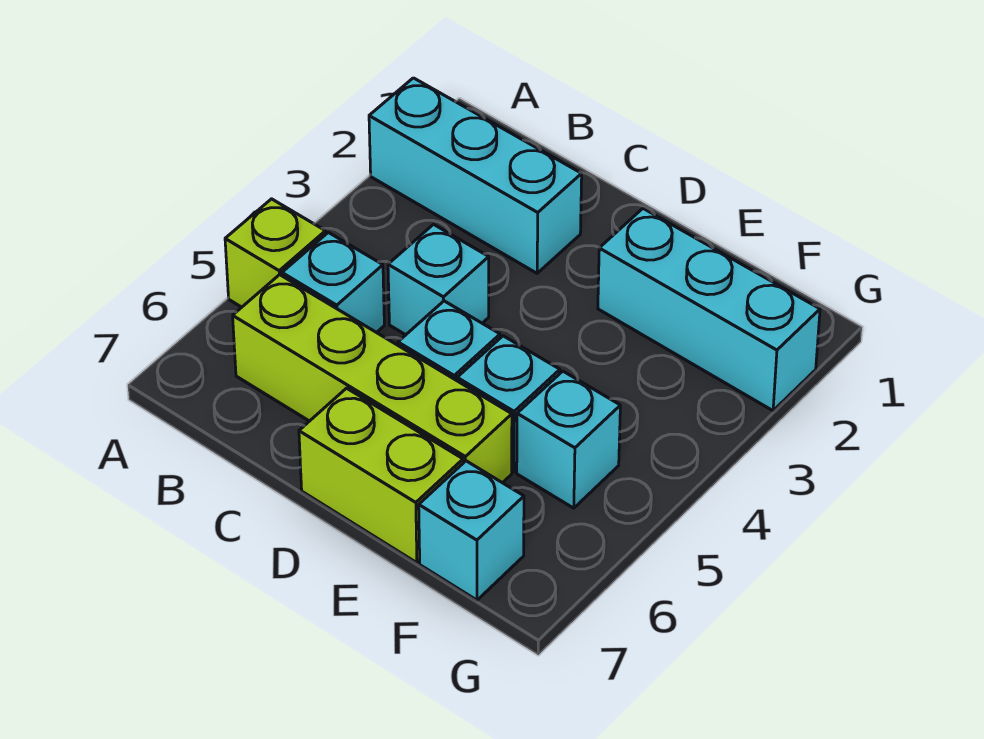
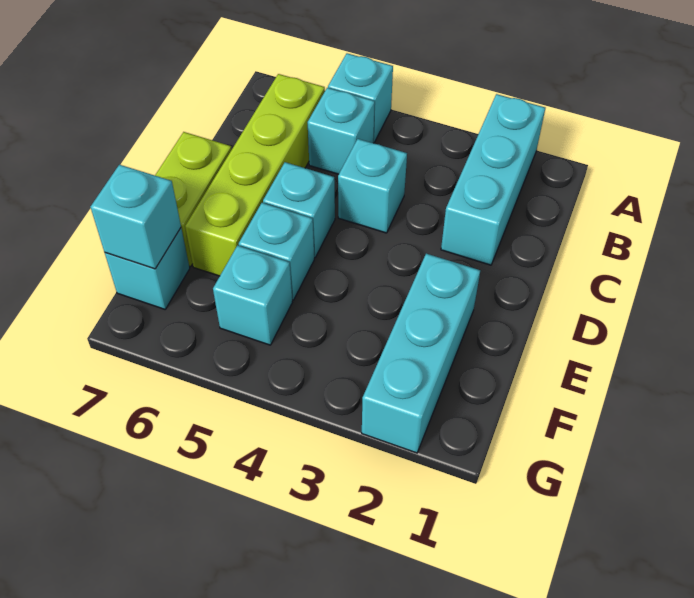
lime brick A5 level 1 -> cyan brick A5 level 1
none -> cyan brick F7 level 2

